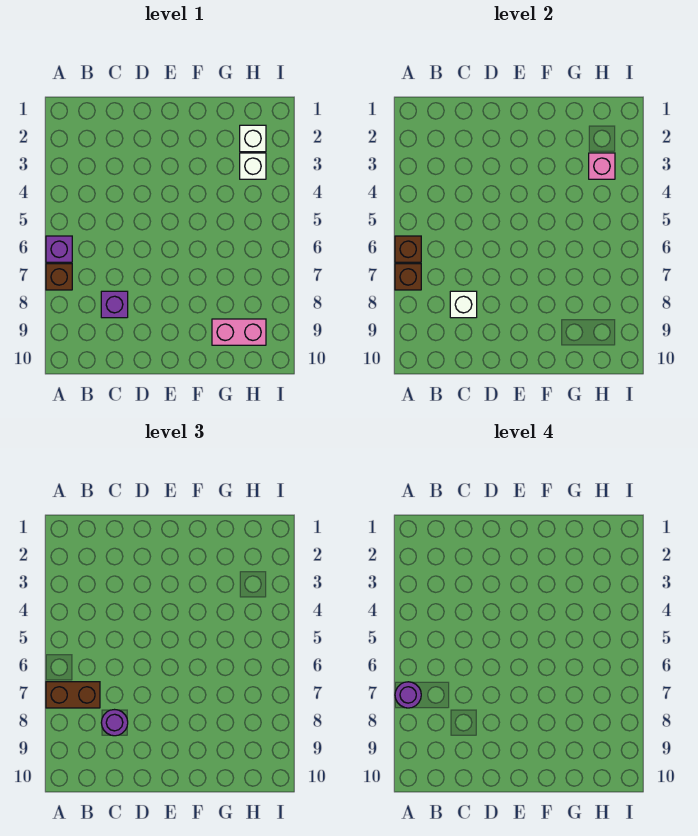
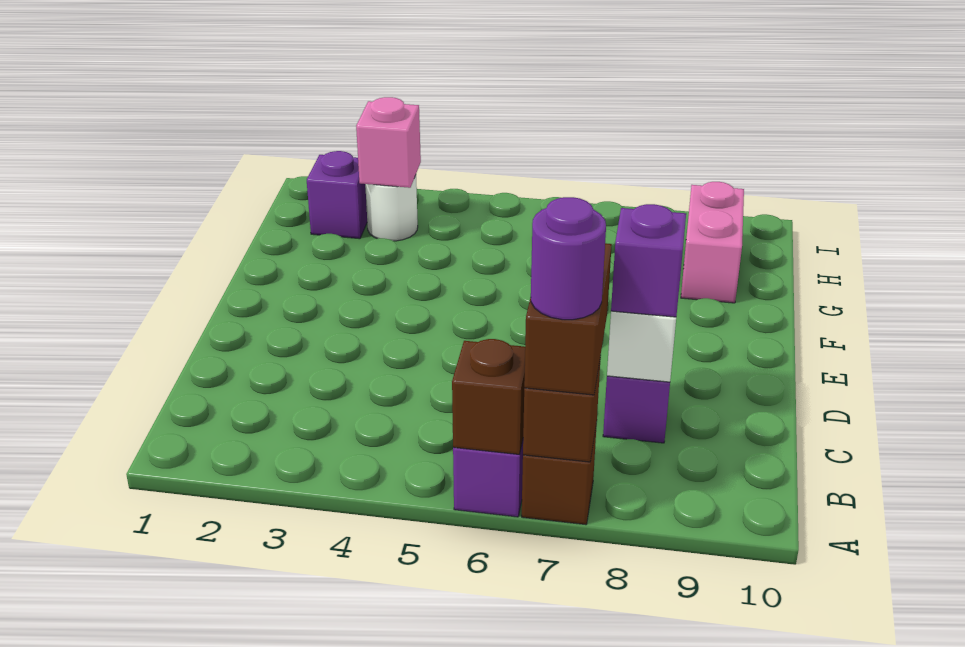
purple round brick C8 level 3 -> purple brick C8 level 3
white brick H2 level 1 -> purple brick H2 level 1
white brick H3 level 1 -> white round brick H3 level 1

